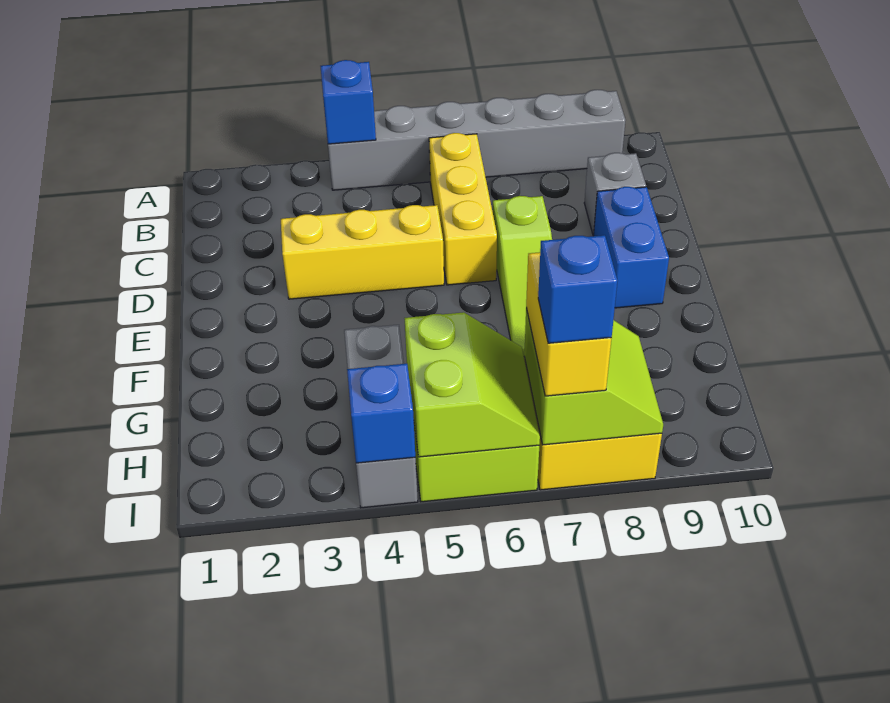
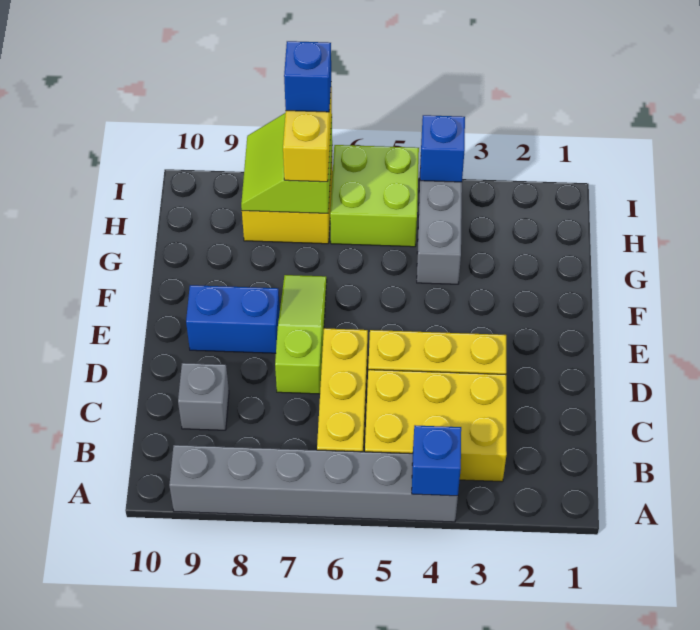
none -> yellow brick B3:C5 level 1
blue brick D9:E9 level 1 -> blue brick E8:E9 level 1
lime slope H5:I6 level 2 top 5 -> none

